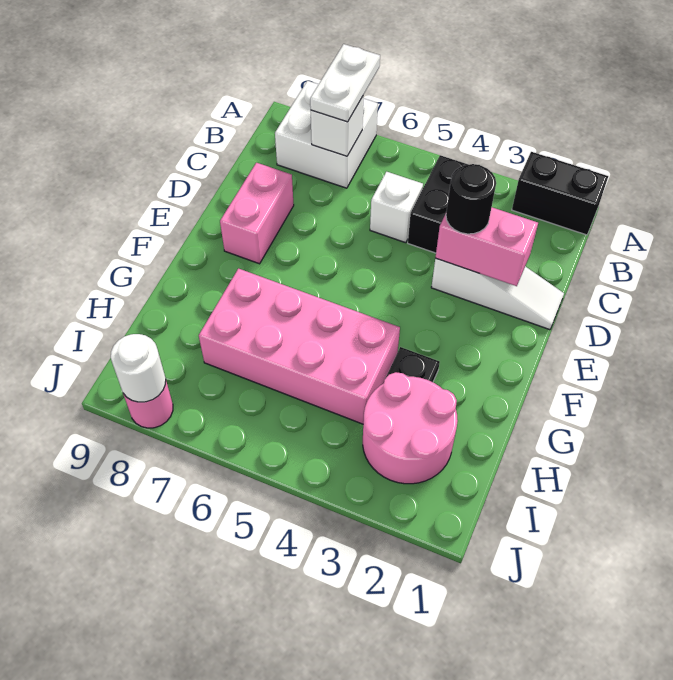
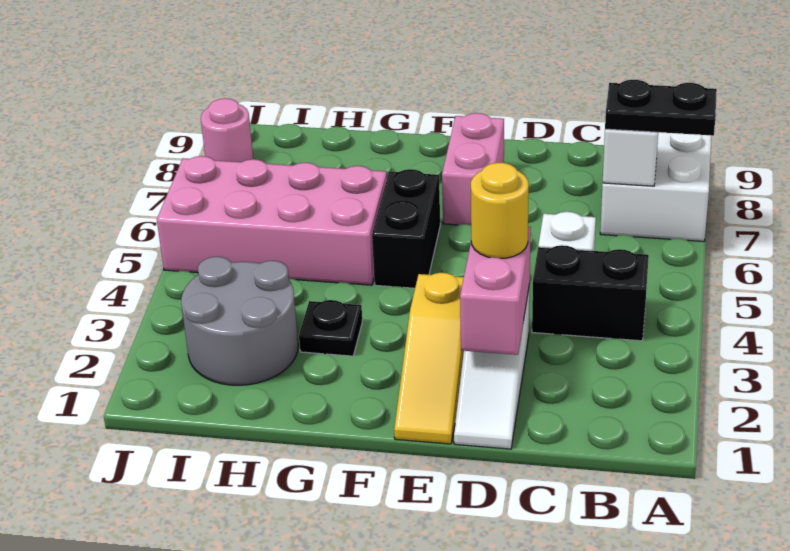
black brick A1:A2 level 1 -> black brick F5:F6 level 1
white plate A7:B7 level 3 -> black plate A7:B7 level 3
black round brick D3 level 3 -> yellow round brick D3 level 3
pink brick D8:E8 level 1 -> pink brick E7:E8 level 1
none -> yellow slope E1:E3 level 1 top 3
pink brick G4:H7 level 1 -> pink brick G5:J6 level 1
pink round brick H2:I3 level 1 -> grey round brick H2:I3 level 1
white round brick J8 level 2 -> none

